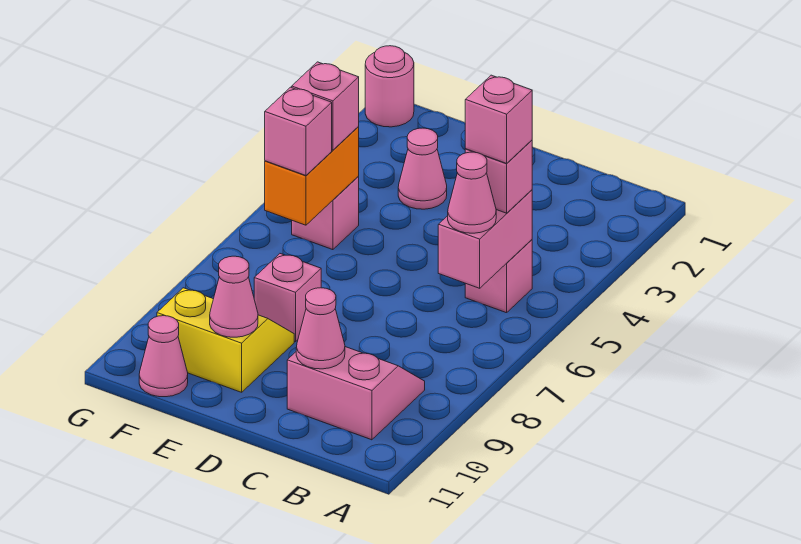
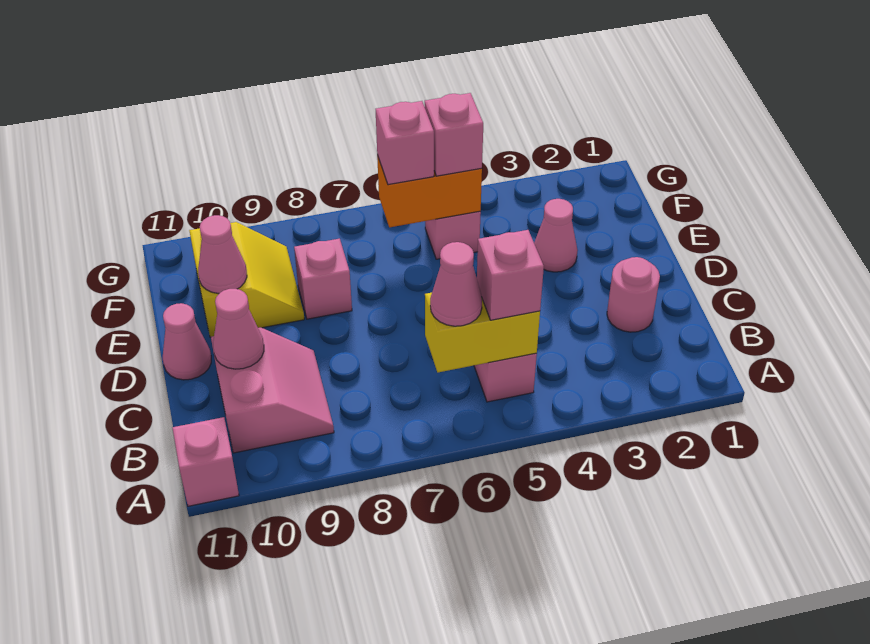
pink brick B5:B6 level 2 -> yellow brick B5:B6 level 2
pink brick B5 level 4 -> pink brick A11 level 1
pink cone F11 level 1 -> pink cone D11 level 1
pink round brick G1 level 1 -> pink round brick C2 level 1

